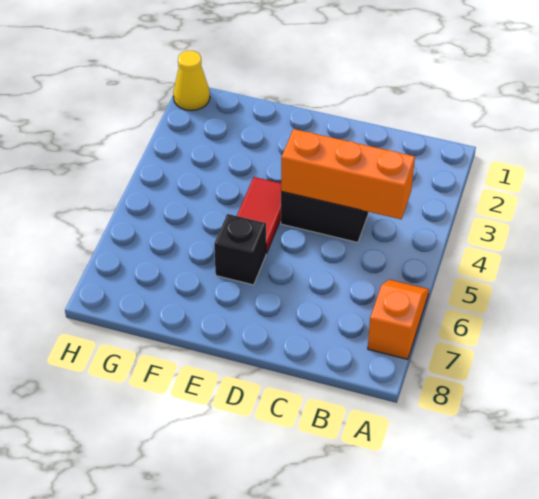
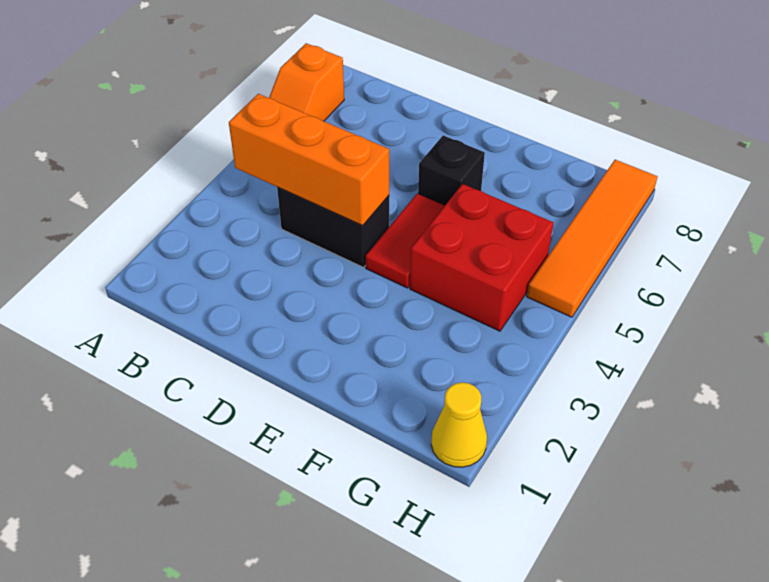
none -> red brick F4:G5 level 1
none -> orange tile H5:H8 level 1

